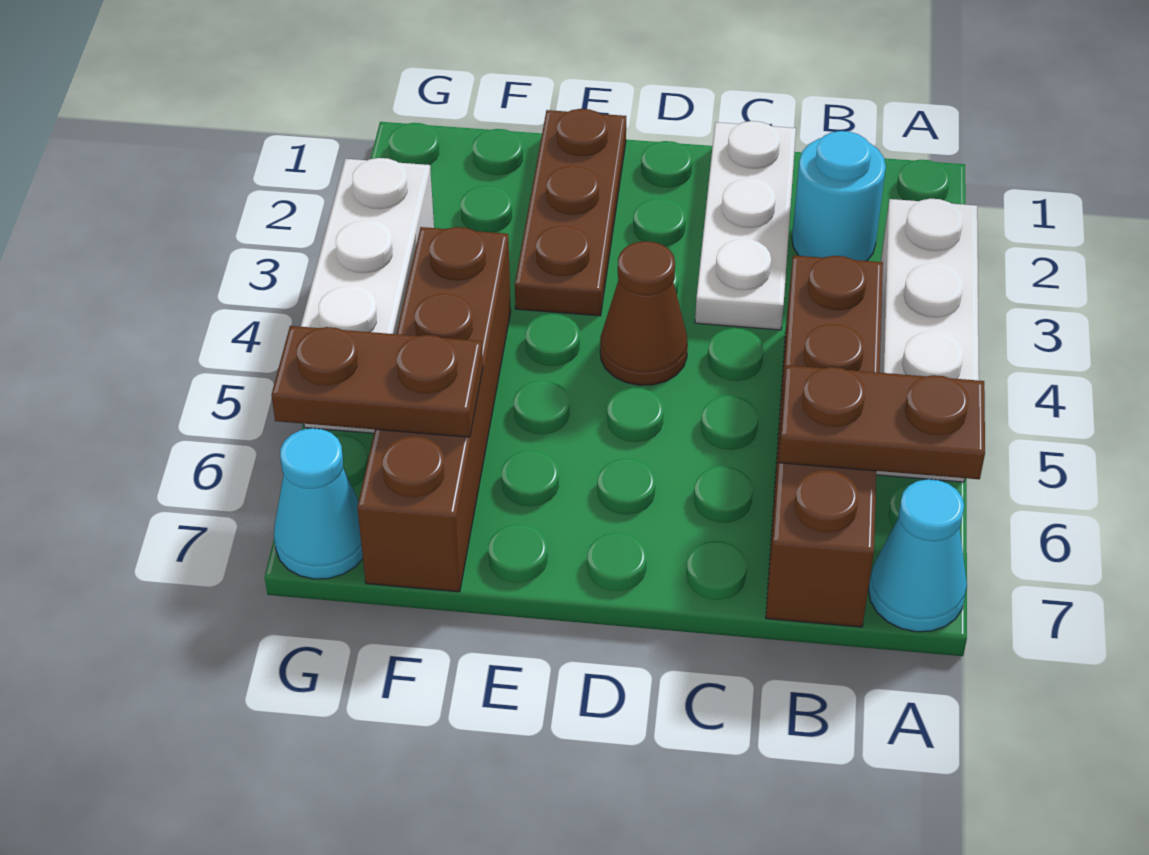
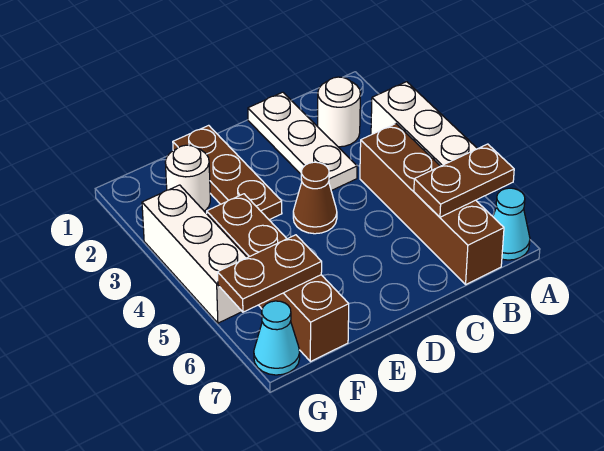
cyan round brick B2 level 1 -> white round brick B2 level 1
none -> white round brick F2 level 1

